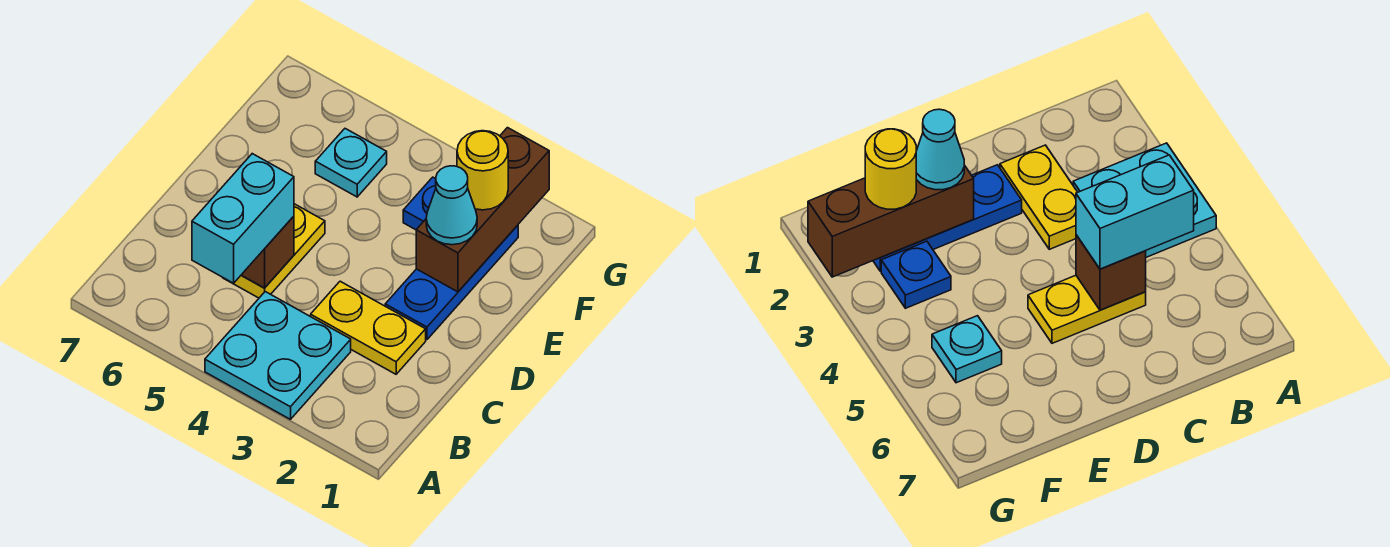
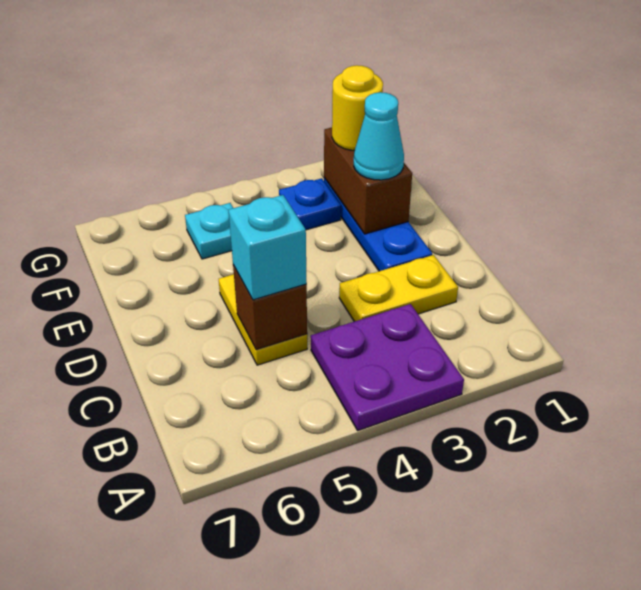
cyan plate A3:B4 level 1 -> purple plate A3:B4 level 1
cyan brick B5:C5 level 3 -> cyan brick C5 level 3
brown brick E2:G2 level 2 -> brown brick E2:F2 level 2

